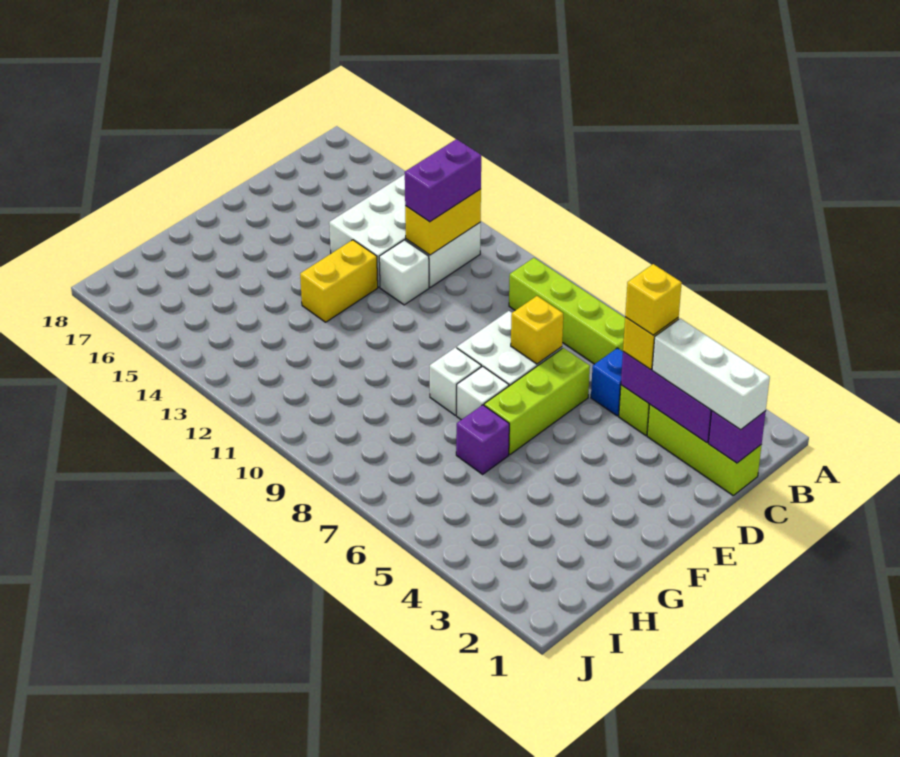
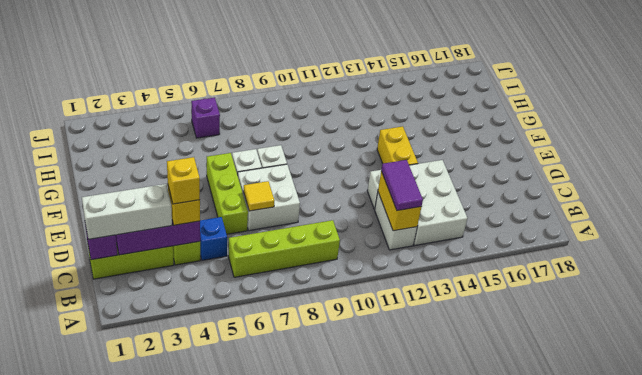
purple brick B12:C12 level 3 -> purple tile B12:C12 level 3
yellow brick D7 level 2 -> yellow tile D7 level 2
purple brick G6 level 1 -> purple brick I6 level 1

